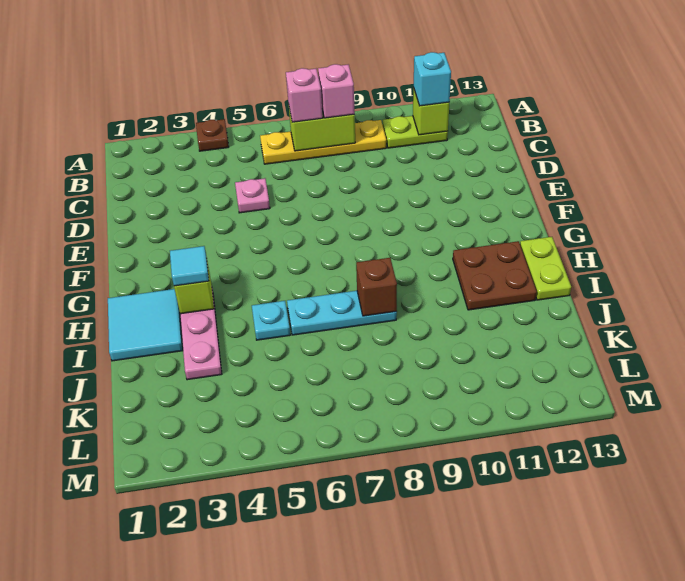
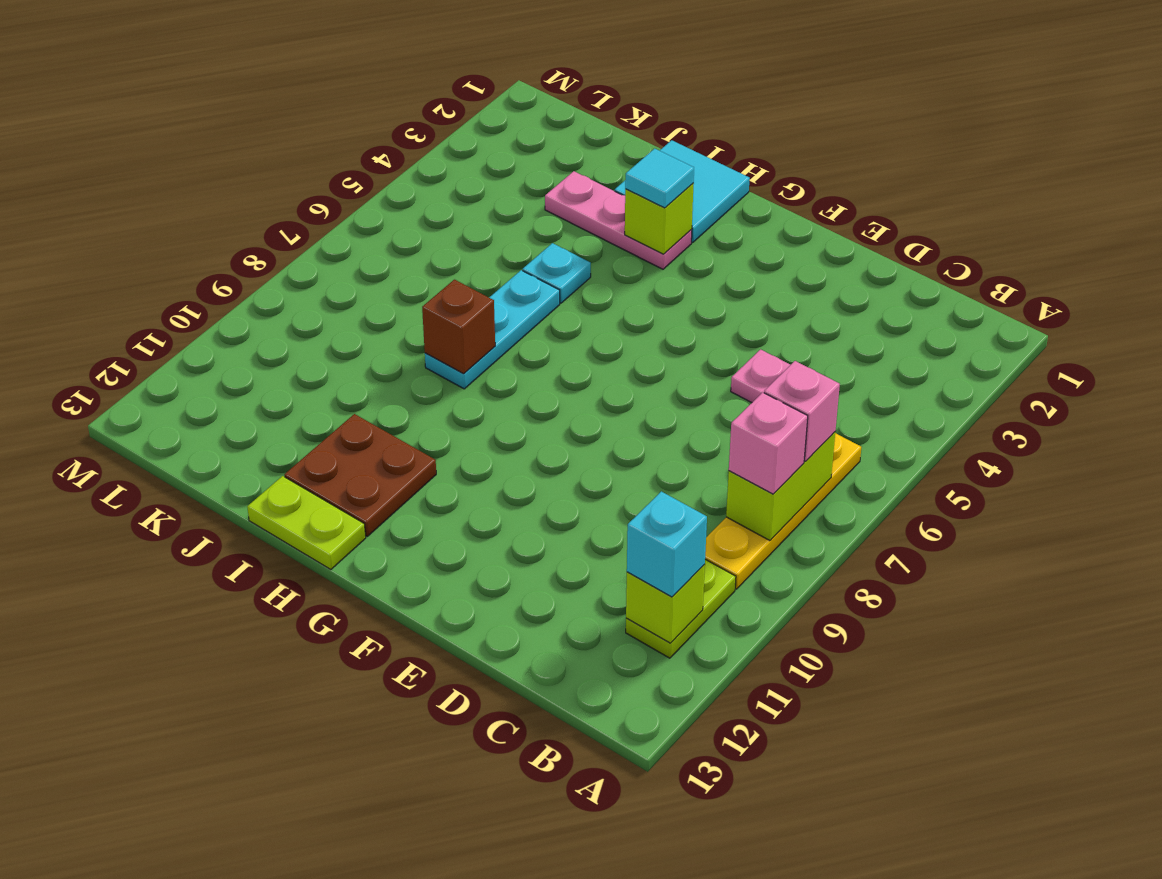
brown plate A4 level 1 -> none

